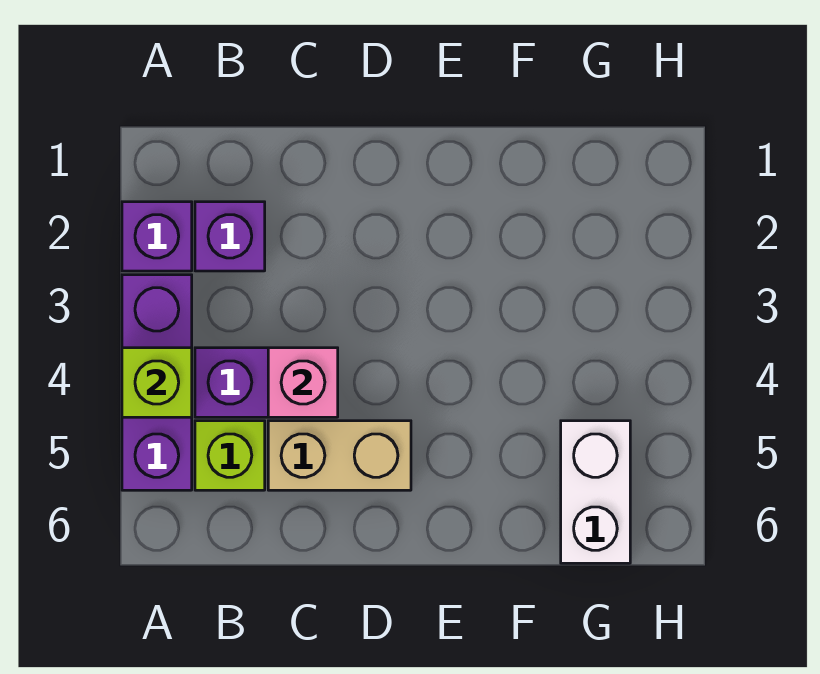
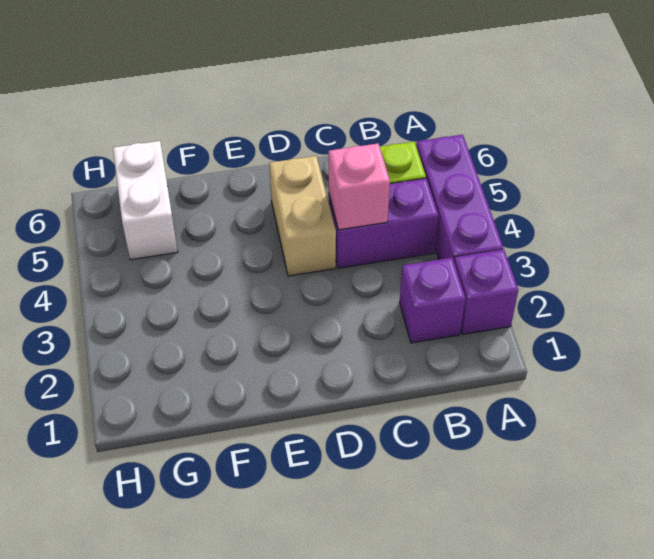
lime brick A4 level 2 -> none
tan brick C5:D5 level 1 -> tan brick D4:D5 level 1

